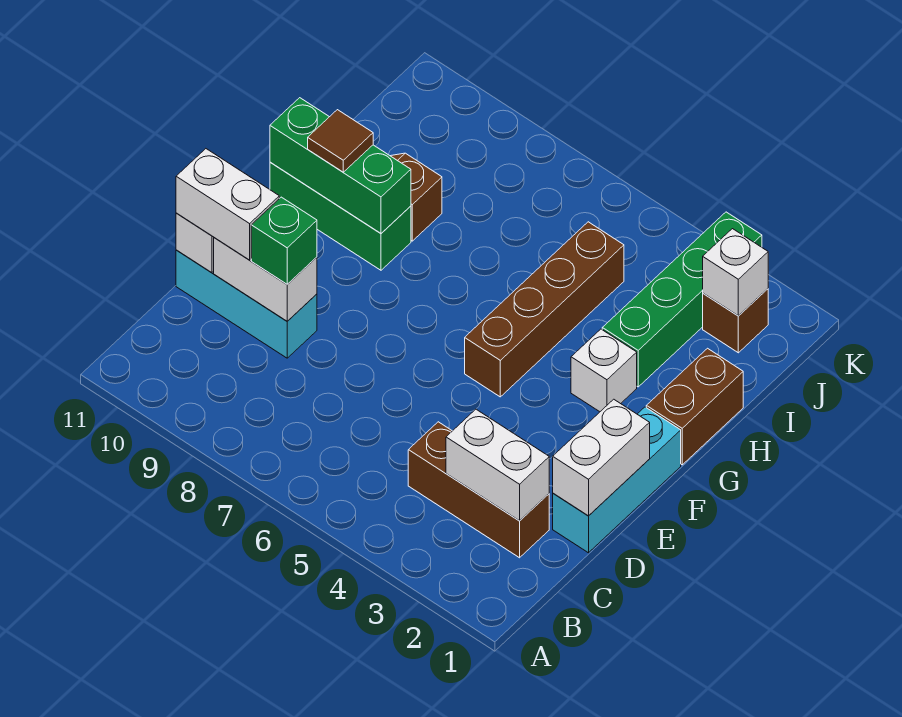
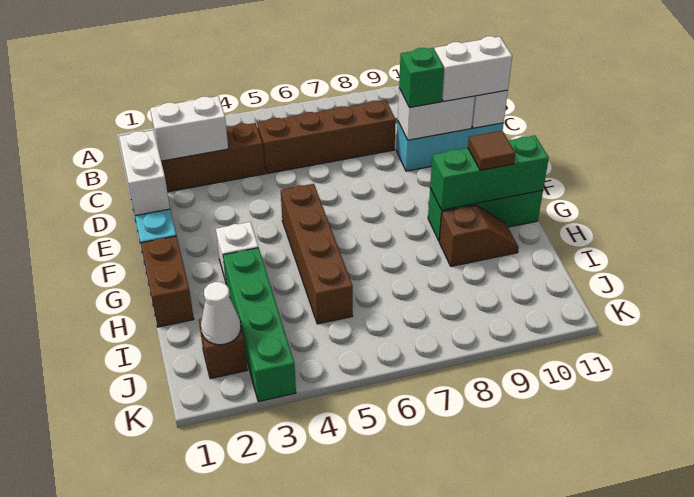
none -> brown brick C5:C8 level 1
white brick J2 level 2 -> white cone J2 level 2

